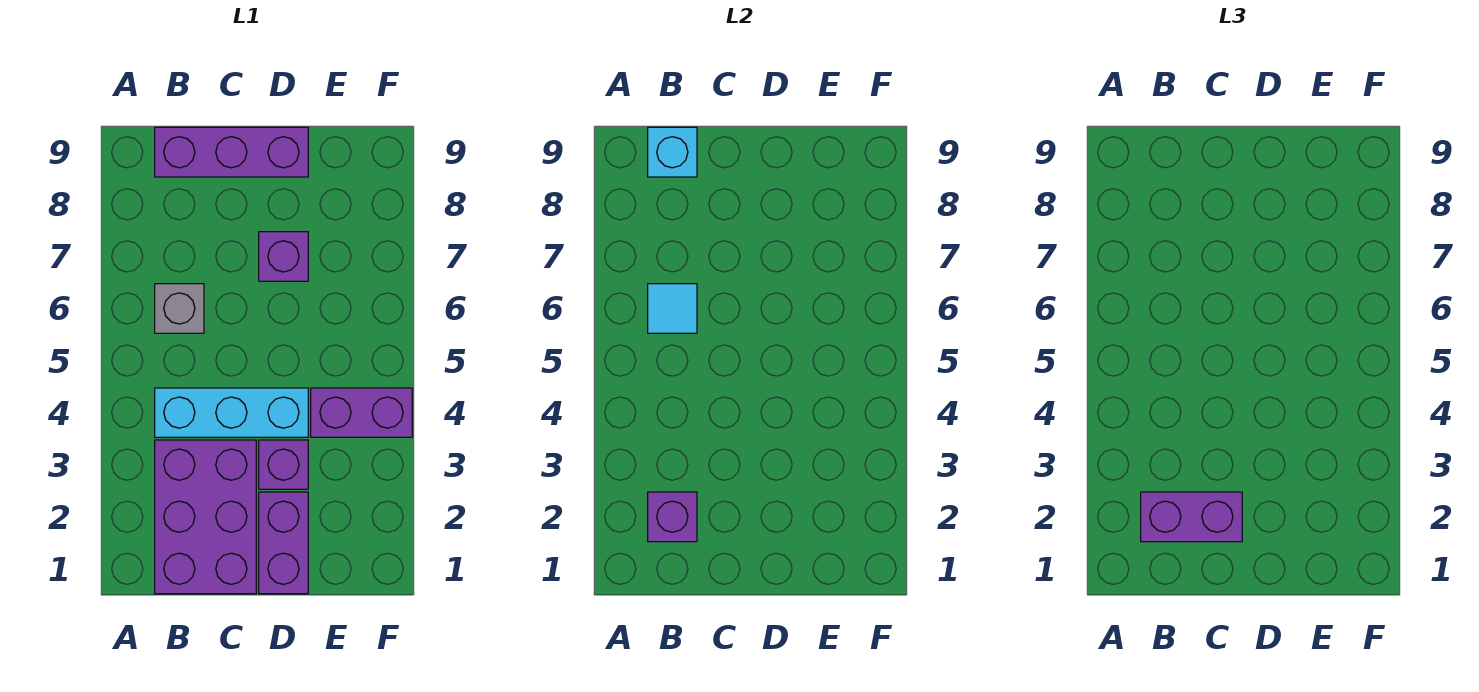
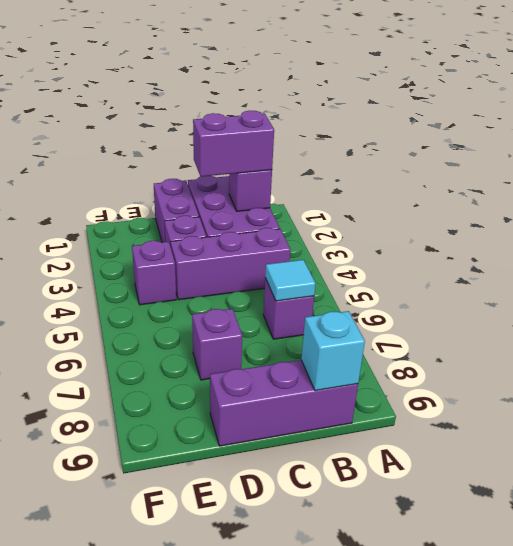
cyan brick B4:D4 level 1 -> purple brick B4:D4 level 1
grey brick B6 level 1 -> purple brick B6 level 1
purple brick E4:F4 level 1 -> purple brick E4 level 1

